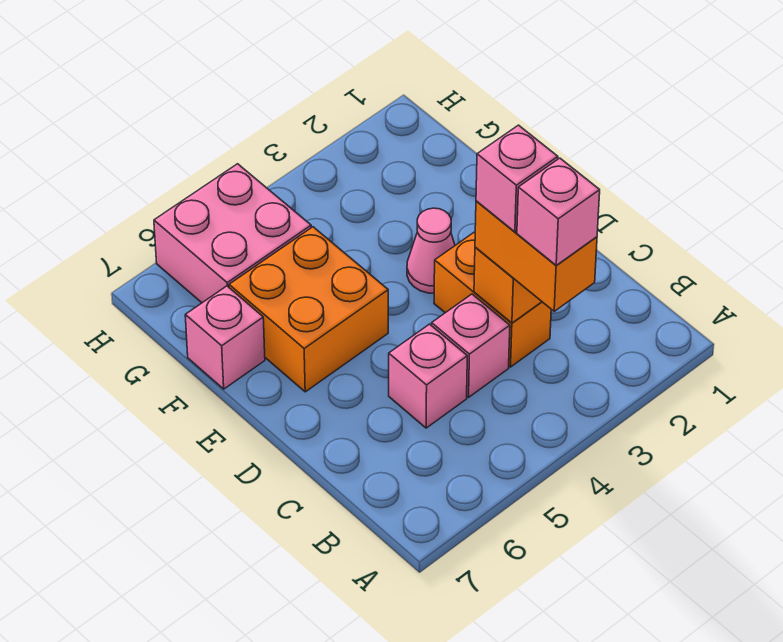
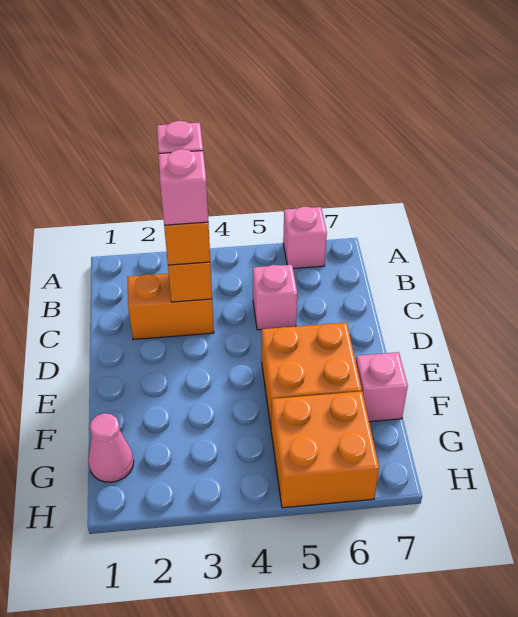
orange brick C3:D3 level 1 -> orange brick C2:C3 level 1
pink brick C4 level 1 -> pink brick A6 level 1
pink cone E3 level 1 -> pink cone G1 level 1
pink brick G5:H6 level 1 -> orange brick G5:H6 level 1

